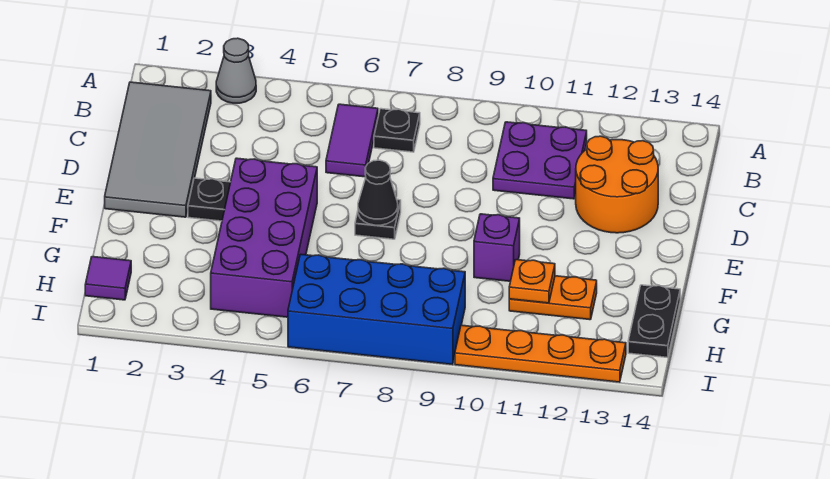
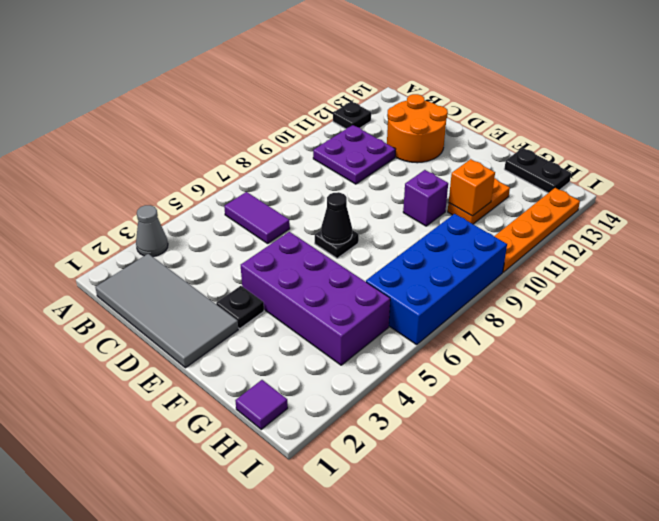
black plate B7 level 1 -> black plate A12 level 1
orange plate G11 level 2 -> orange brick G11 level 2

